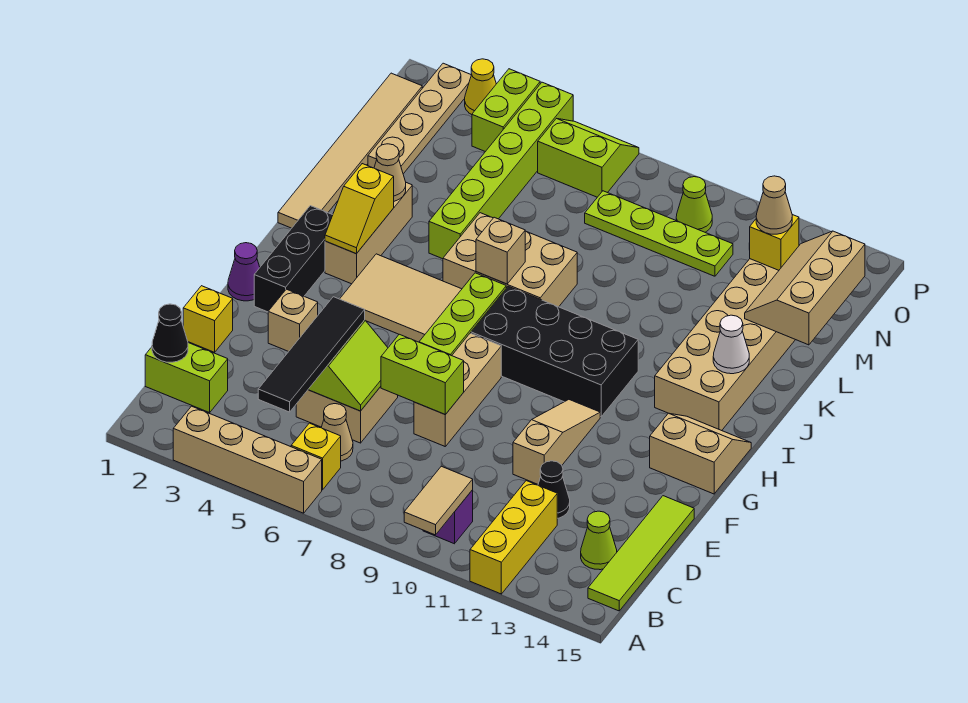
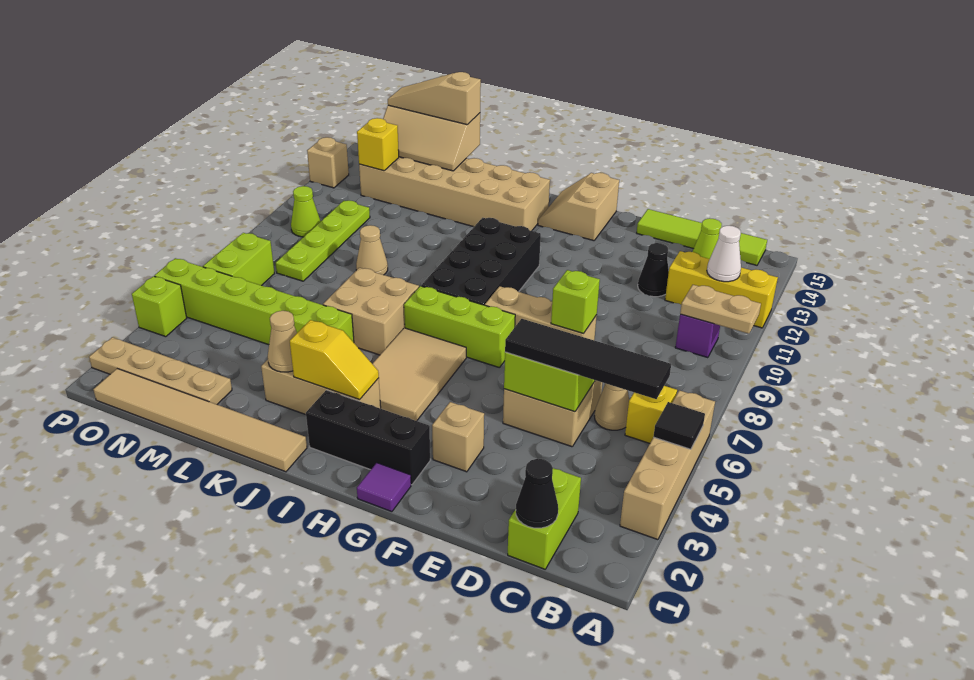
none -> black tile A5 level 2
tan tile A10:B10 level 2 -> tan plate A10:B10 level 2
yellow brick E1 level 1 -> none
lime brick E7:E8 level 2 -> lime brick E8 level 2
tan slope E11:G11 level 1 top E -> tan slope L15:N15 level 3 top L
purple cone G1 level 1 -> purple tile G1 level 1
tan brick J6:K8 level 1 -> tan brick J6:K7 level 1
tan brick J7 level 2 -> tan brick P13 level 1
white cone J14 level 2 -> white cone B12 level 2
tan cone N13 level 3 -> tan cone L9 level 1
lime brick O4:P4 level 1 -> lime brick P4 level 1
yellow cone P3 level 1 -> none

